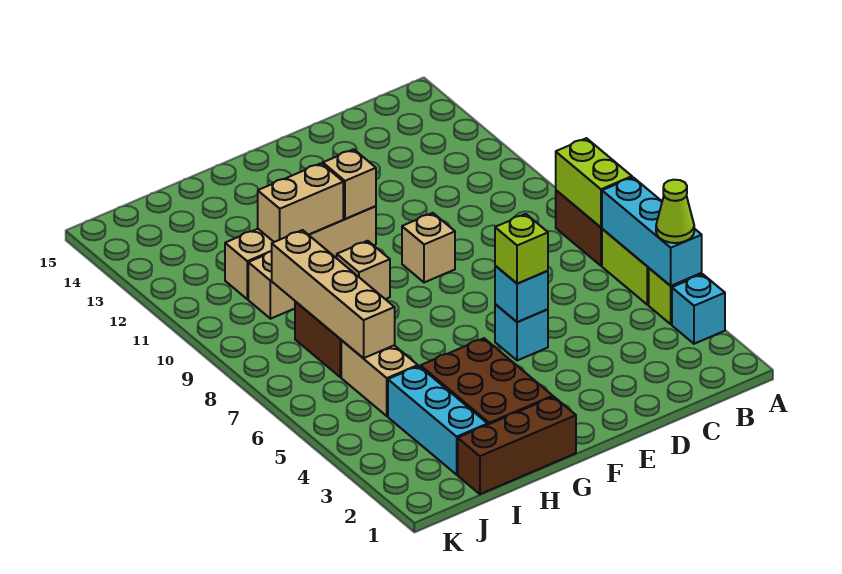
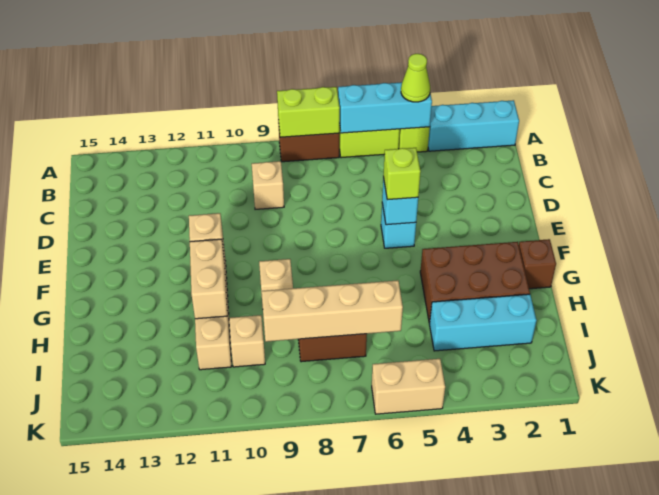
cyan brick A3 level 1 -> cyan brick A1:A3 level 1
tan brick E9 level 1 -> tan brick C9 level 1
brown brick G1:I1 level 1 -> brown brick G1 level 1
tan brick I5:I6 level 1 -> tan brick K5:K6 level 1

